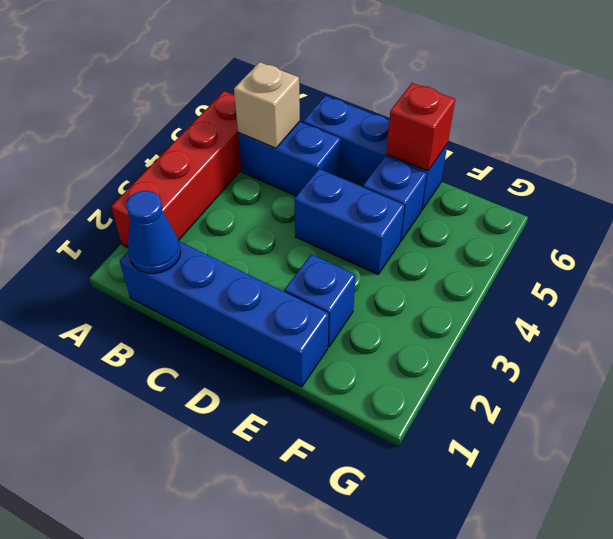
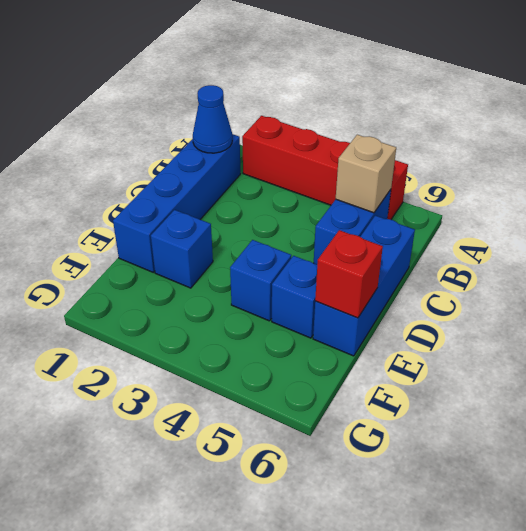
blue brick D4:E4 level 1 -> blue brick E4 level 1

